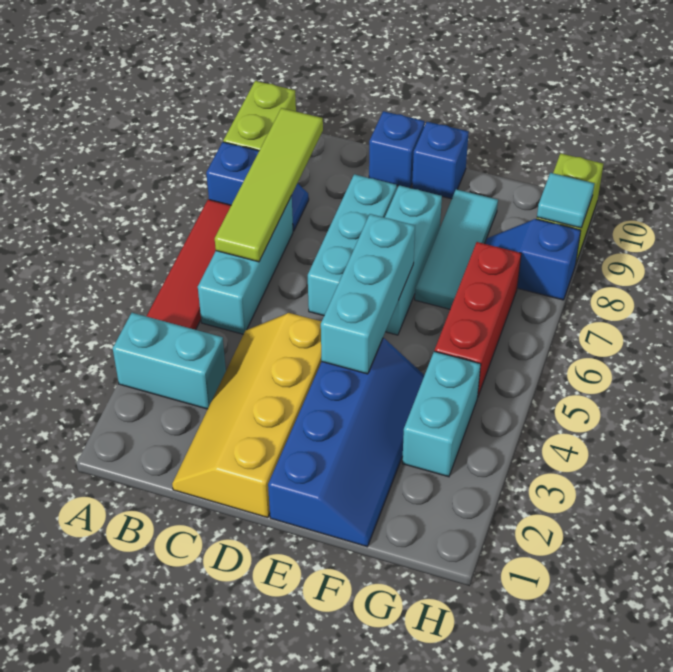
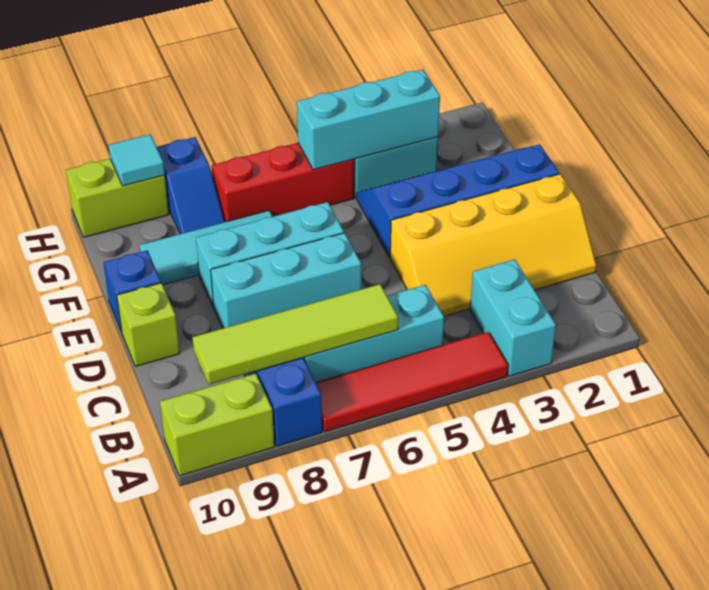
blue brick D10 level 1 -> lime brick D10 level 1
cyan brick E4:E6 level 2 -> cyan brick G3:G5 level 2

